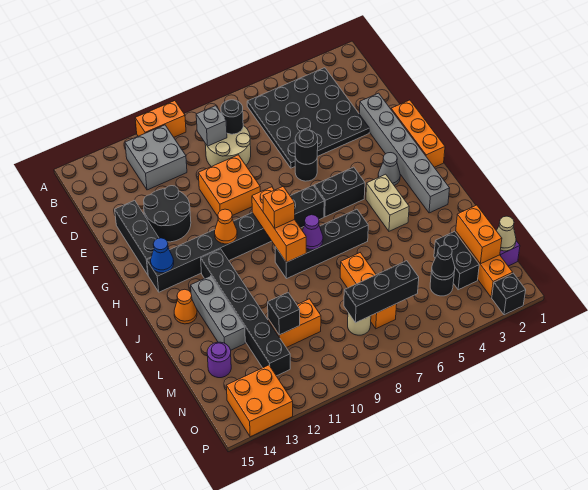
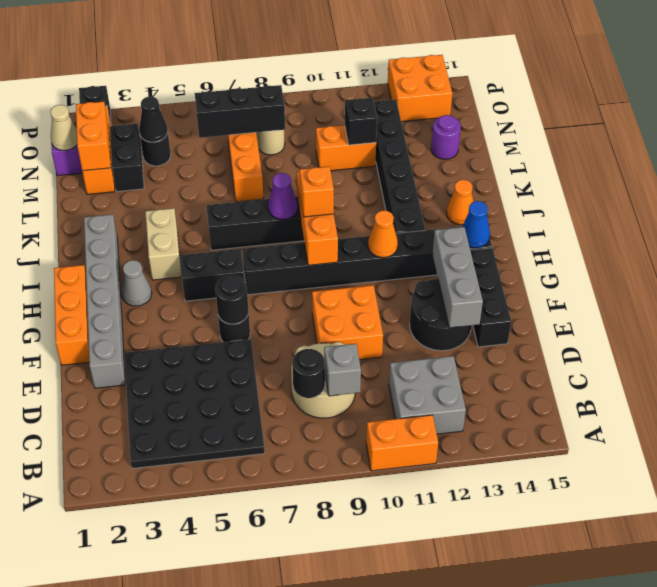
grey brick J13:L13 level 1 -> grey brick E13:G13 level 2

